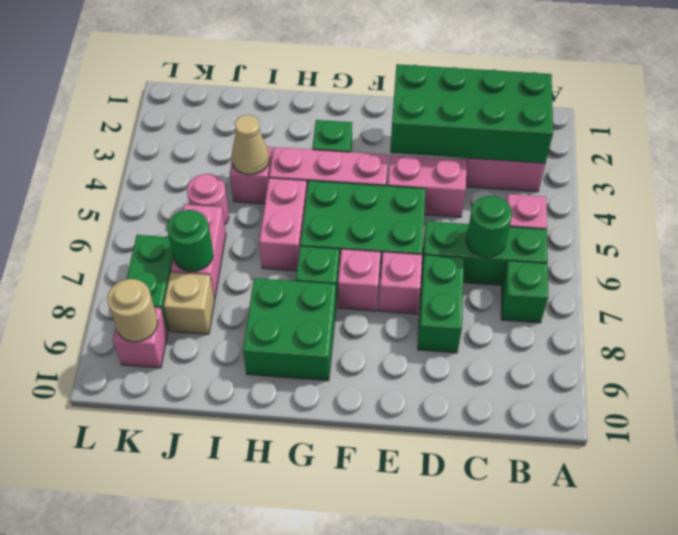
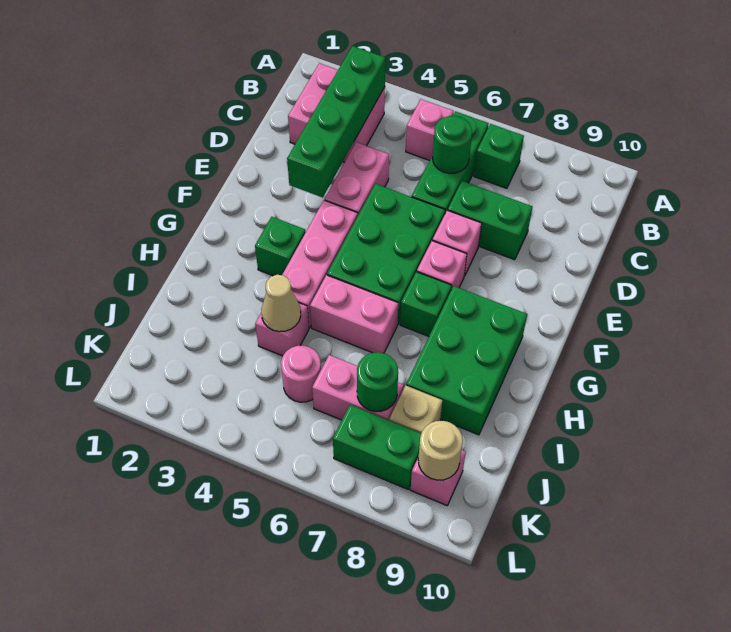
green brick B2:E3 level 2 -> green brick B3:E3 level 2
green brick G8:H9 level 1 -> green brick G8:I9 level 1

